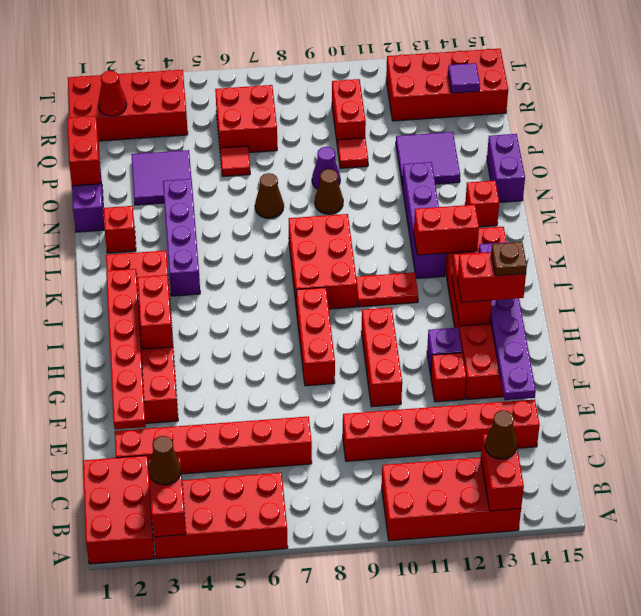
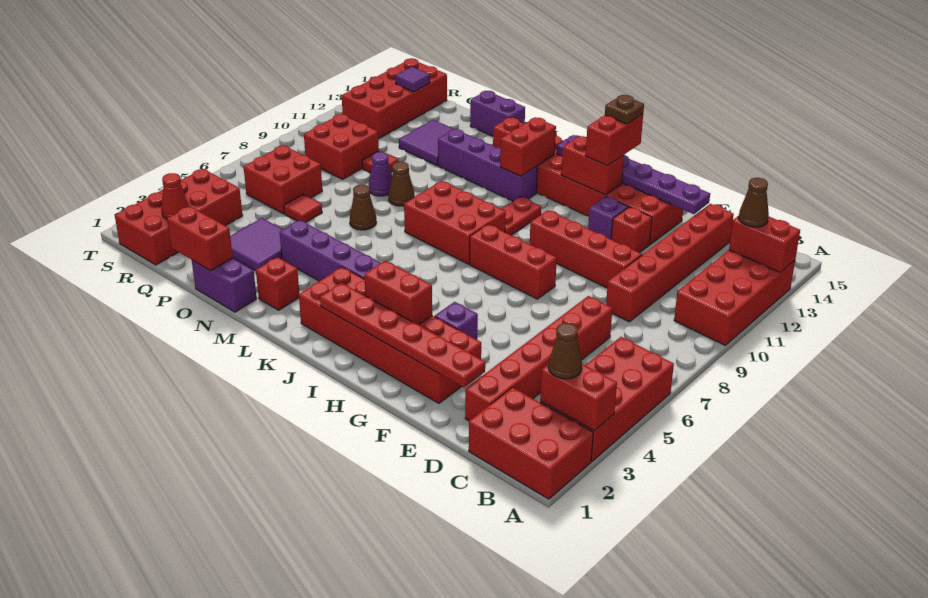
red brick F10:H10 level 1 -> red brick E10:H10 level 1
none -> purple brick G4 level 1
red brick Q10:R10 level 1 -> red brick Q9:R10 level 1

